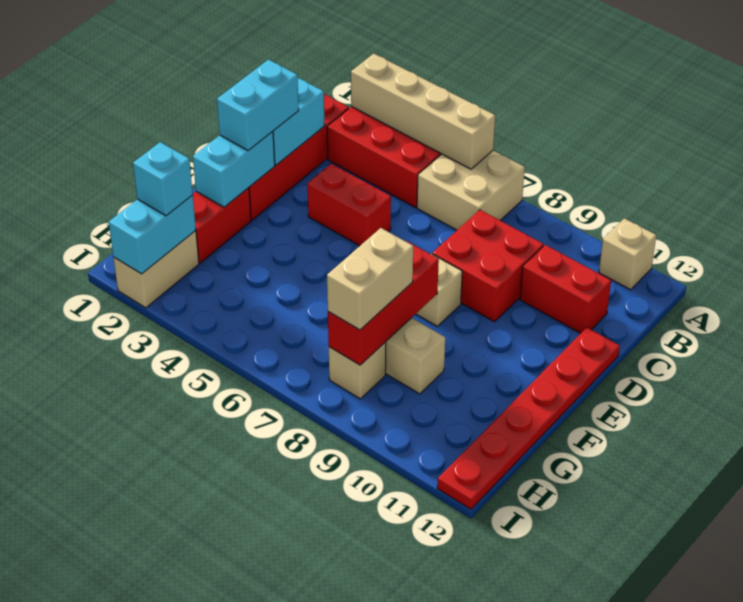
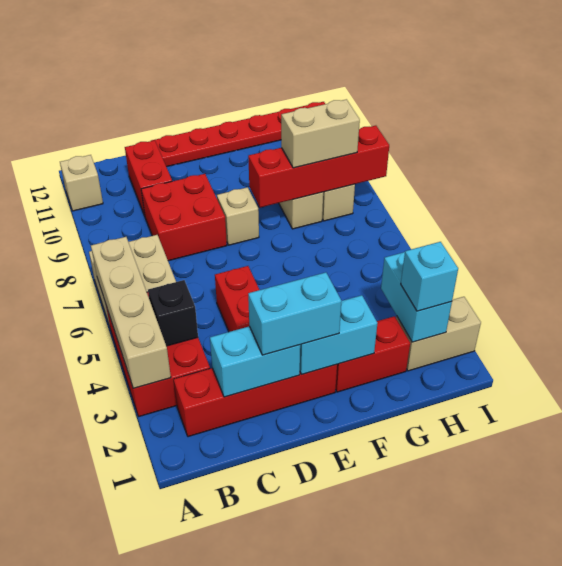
none -> black brick B4 level 2
red brick F8:H8 level 2 -> red brick F8:I8 level 2
cyan brick H2:I2 level 2 -> cyan brick H2:H3 level 2

